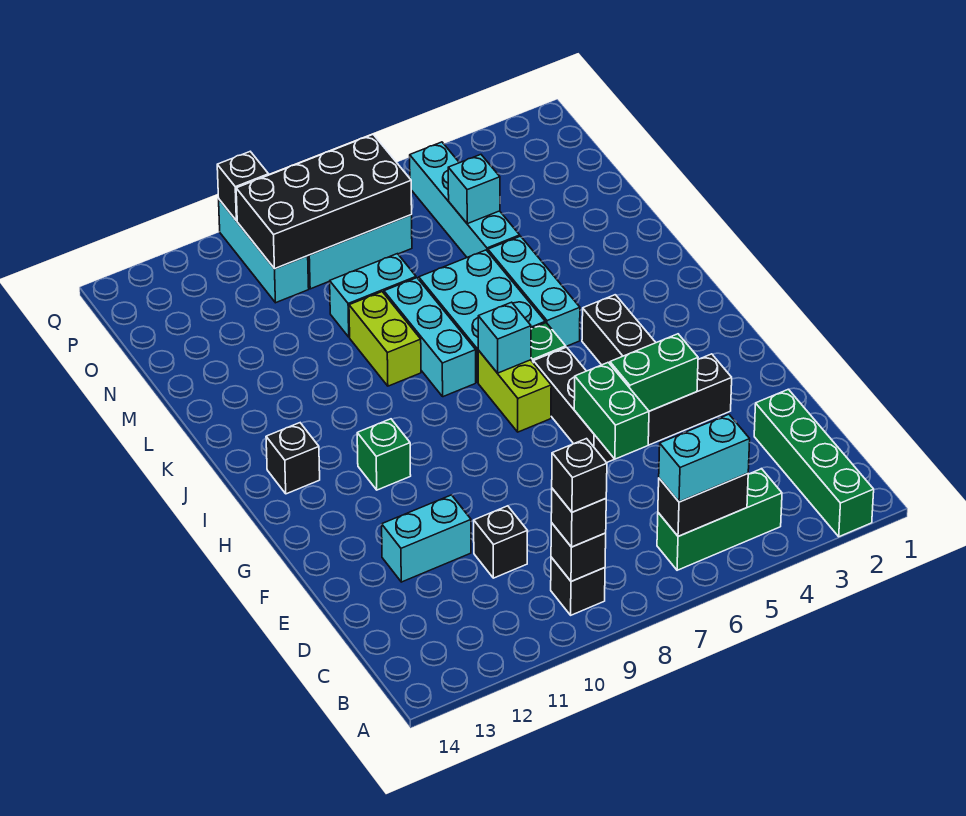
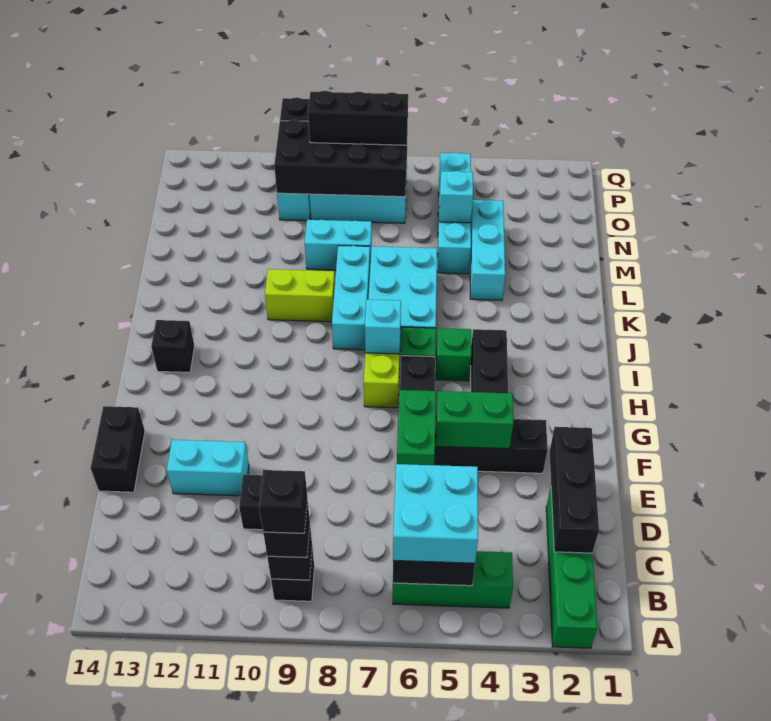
cyan brick B5:B6 level 3 -> cyan brick B5:C6 level 3
none -> black brick C2:E2 level 2
none -> black brick E14:F14 level 1
green brick H11 level 1 -> green brick I5 level 1
cyan brick J5:L5 level 1 -> cyan brick L4:N4 level 1
lime brick K9:L9 level 1 -> lime brick K9:K10 level 1
none -> black brick P7:P9 level 3

